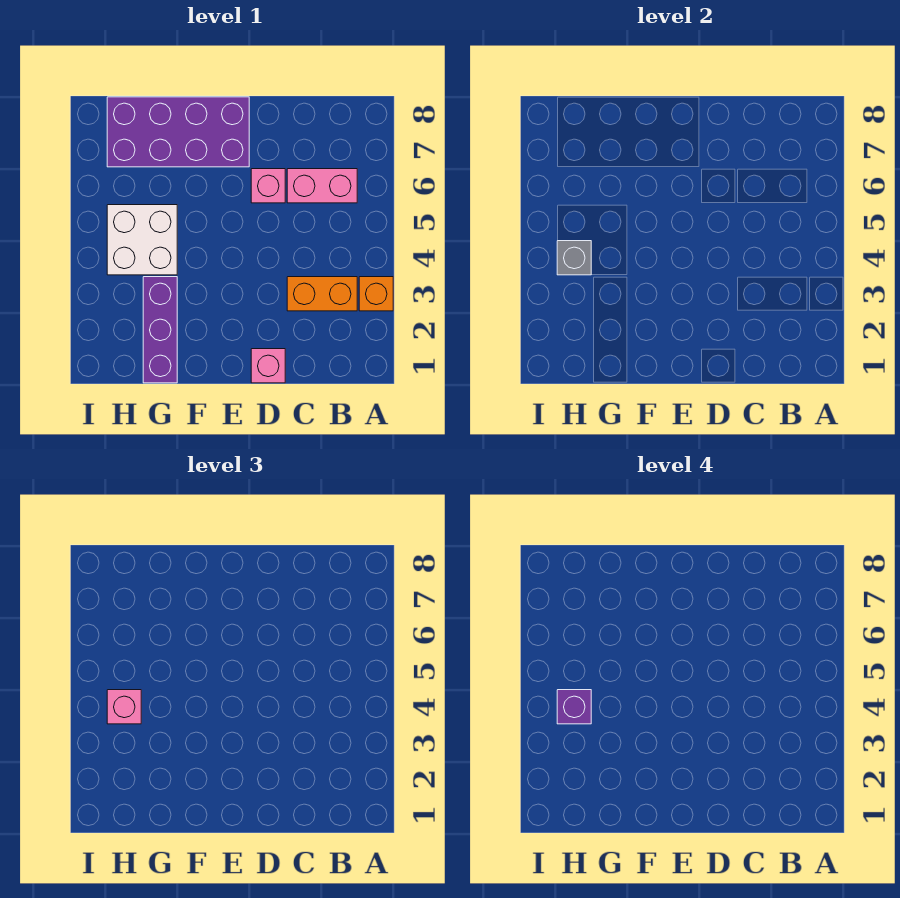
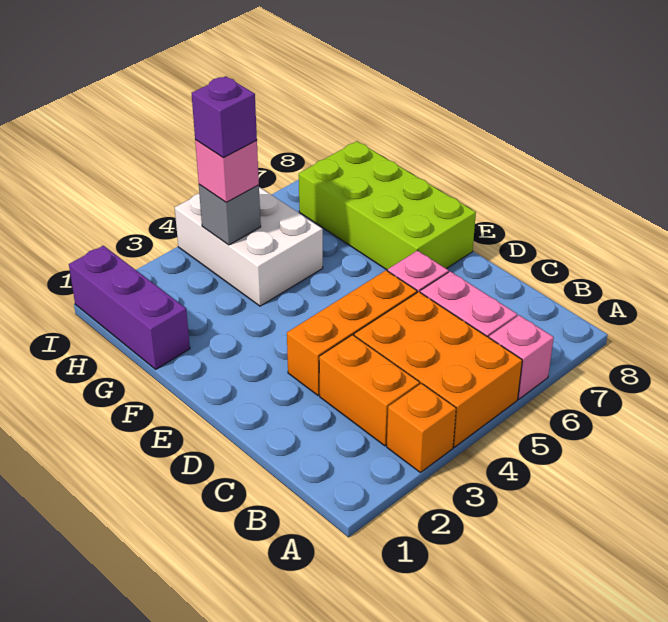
none -> orange brick A4:C5 level 1
pink brick D1 level 1 -> pink brick A6 level 1
none -> orange brick D3:D5 level 1
purple brick E7:H8 level 1 -> lime brick E7:H8 level 1
purple brick G1:G3 level 1 -> purple brick G1:I1 level 1
white brick G4:H5 level 1 -> white brick G4:I5 level 1

